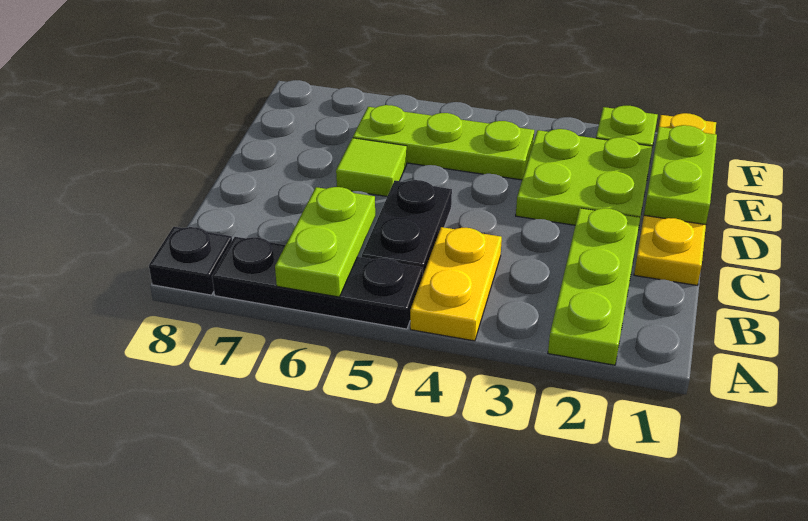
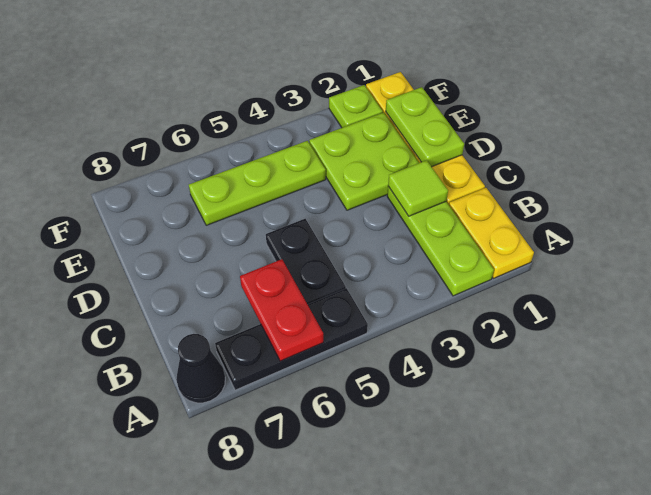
yellow plate A4:B4 level 1 -> yellow plate A1:B1 level 1
lime plate A6:B6 level 2 -> red plate A6:B6 level 2
black plate A8 level 1 -> black cone A8 level 1
lime tile D6 level 1 -> lime tile C2 level 2

